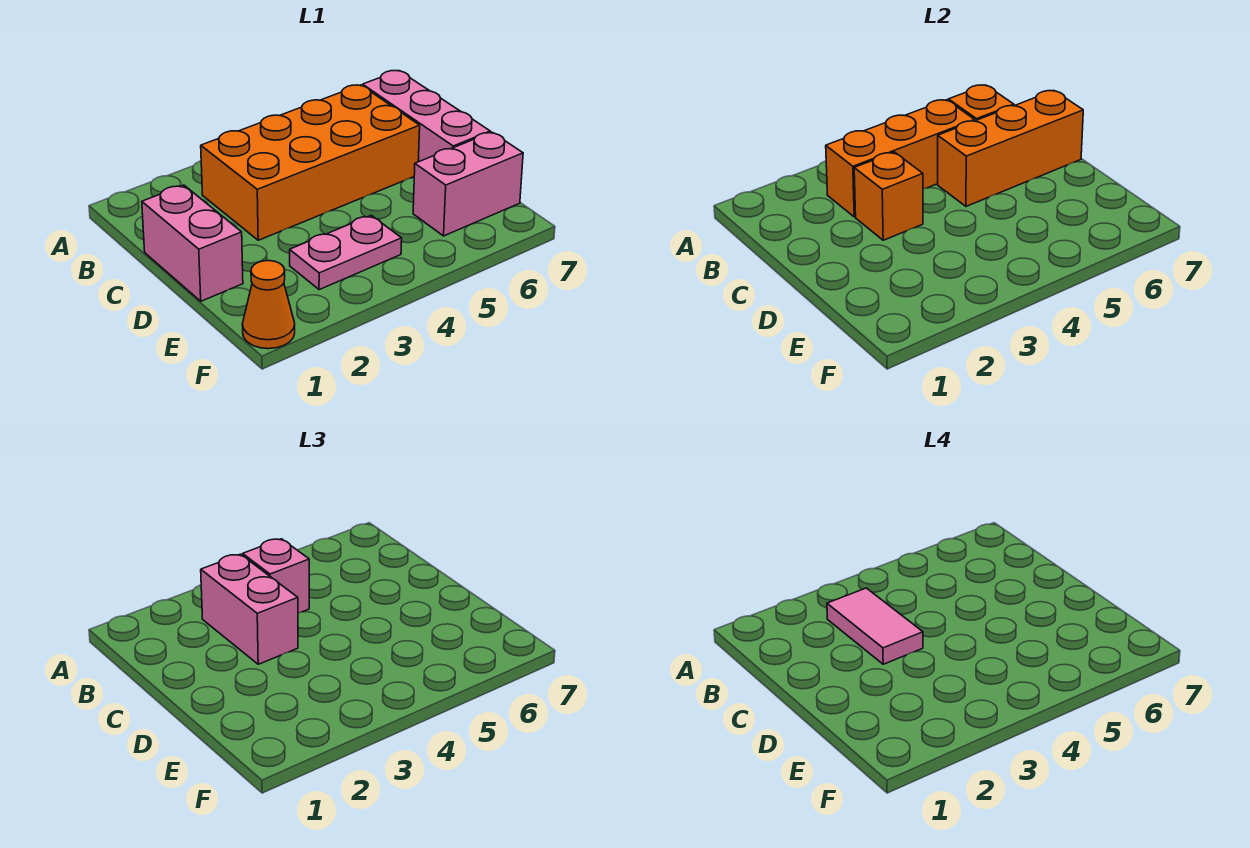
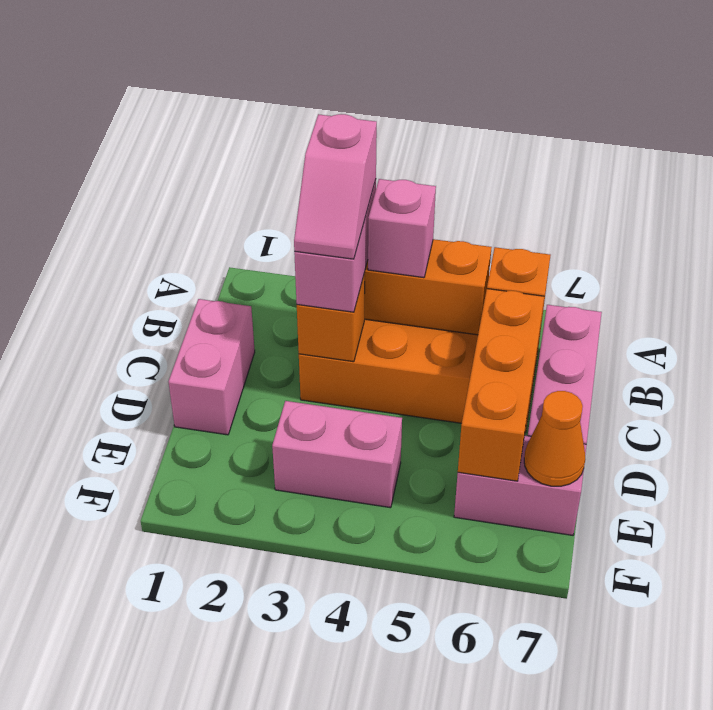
pink tile B3:C3 level 4 -> pink slope B3:C3 level 4 top B
orange brick C5:C7 level 2 -> orange brick C6:E6 level 2
pink plate E3:E4 level 1 -> pink brick E3:E4 level 1
orange cone F1 level 1 -> orange cone E7 level 2

